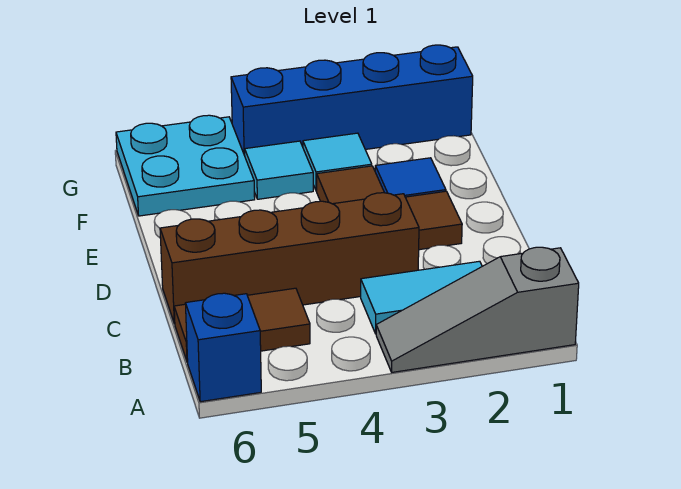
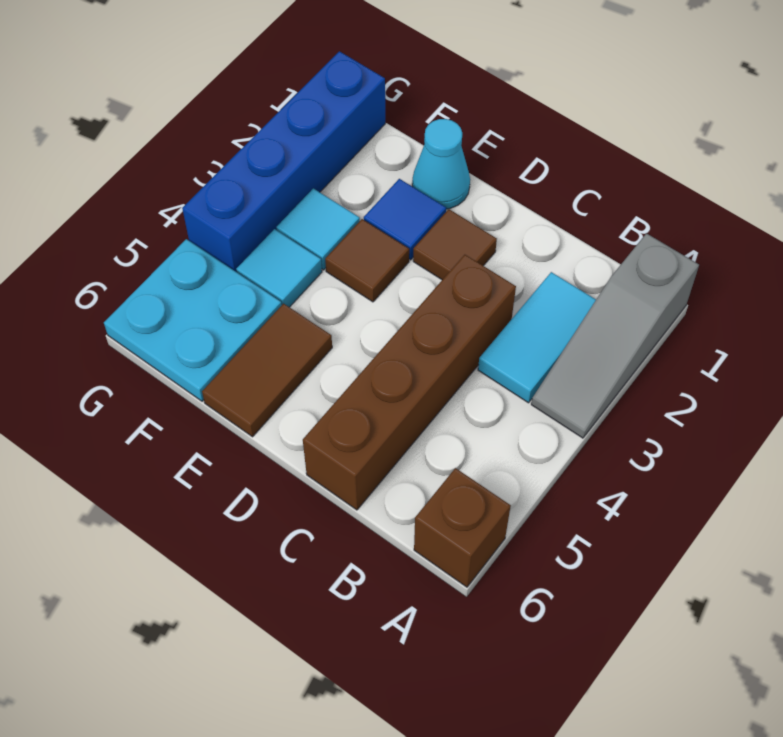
blue brick A6 level 1 -> brown brick A6 level 1
brown tile B5:B6 level 1 -> brown tile E5:E6 level 1
none -> cyan cone E1 level 1

